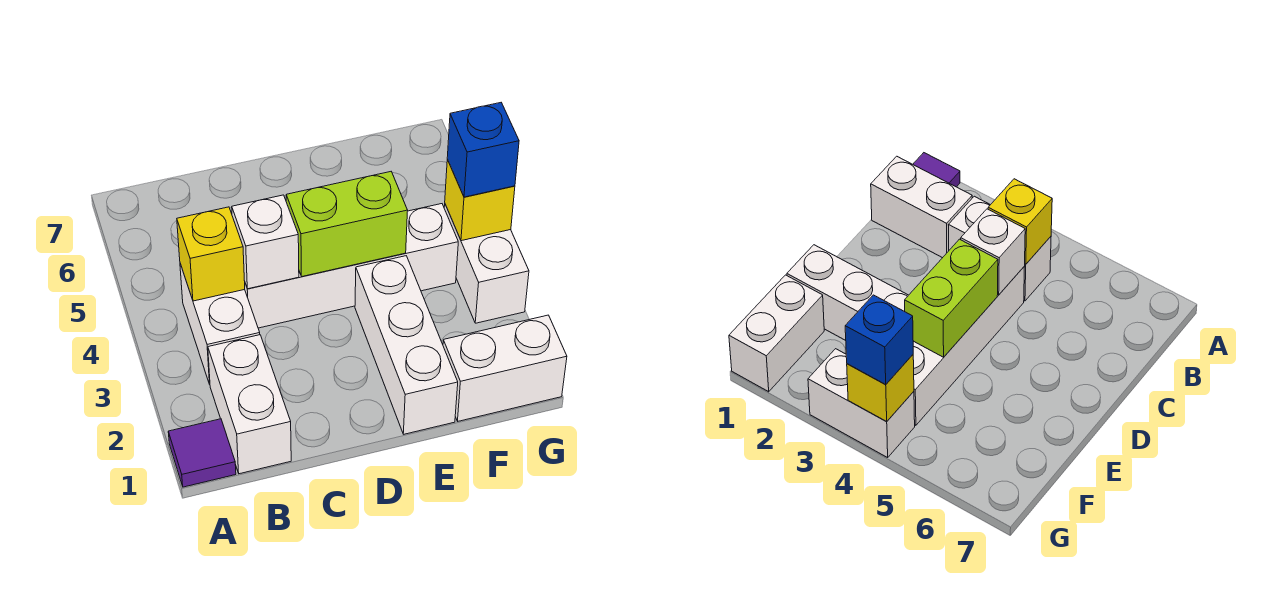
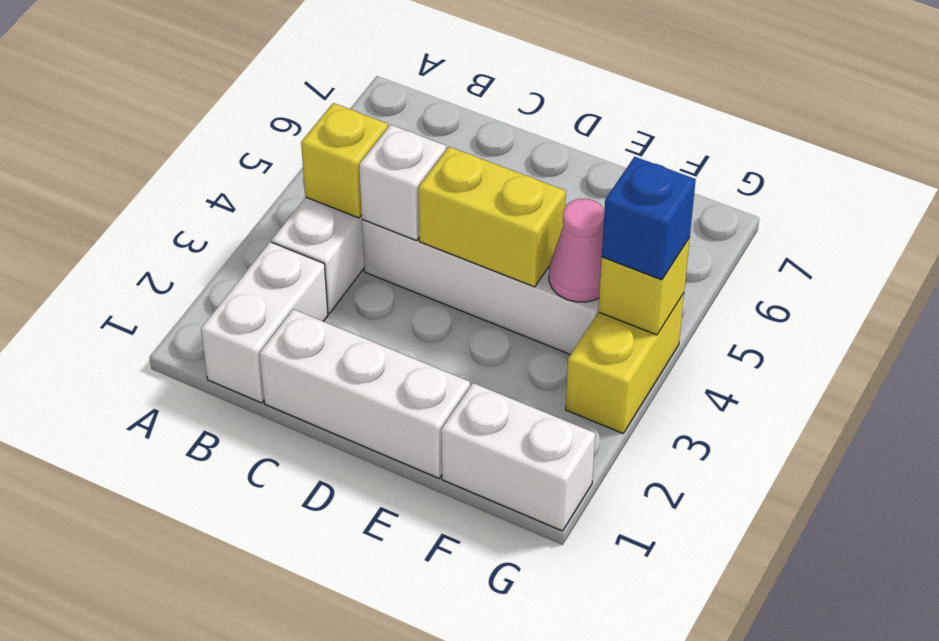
purple tile A1 level 1 -> none
lime brick D4:E4 level 2 -> yellow brick D4:E4 level 2
white brick E1:E3 level 1 -> white brick C1:E1 level 1
none -> pink cone F4 level 2
white brick G3:G4 level 1 -> yellow brick G3:G4 level 1

